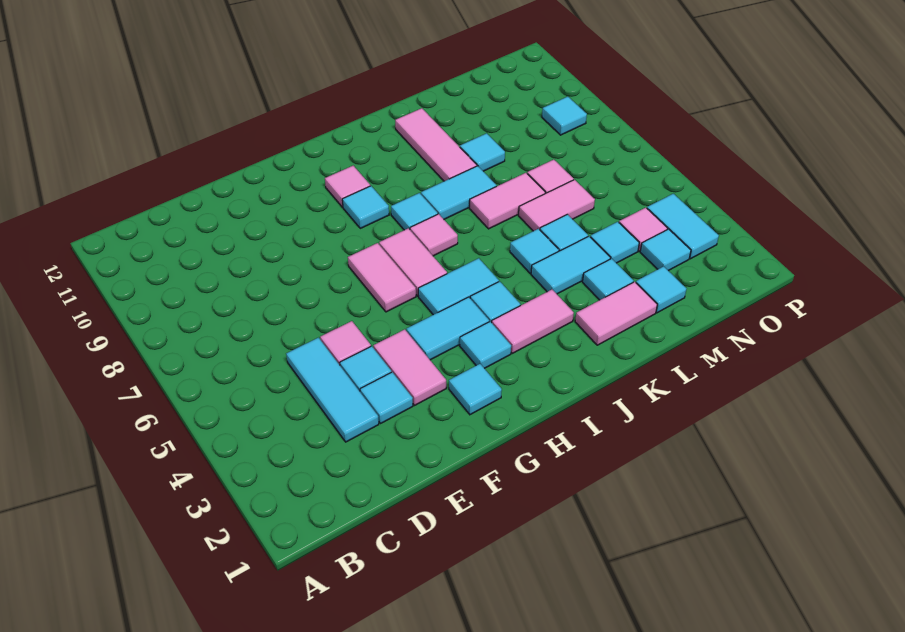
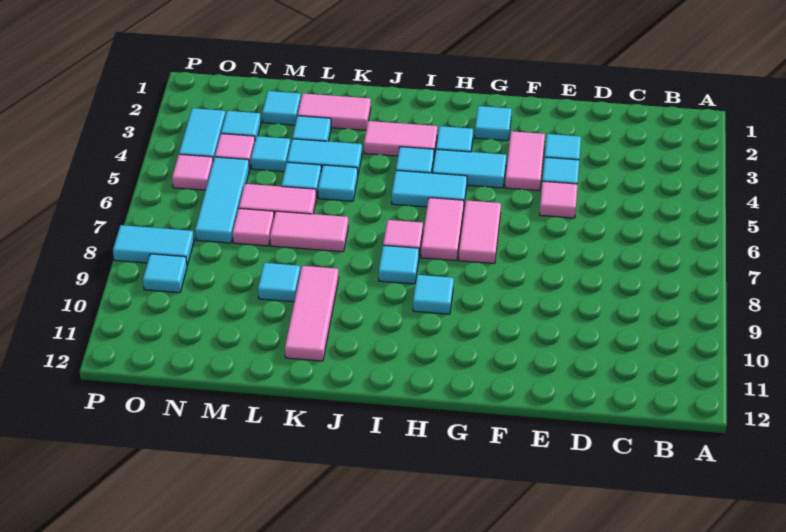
cyan tile D3:D5 level 1 -> cyan tile N5:N7 level 1
pink tile H10 level 1 -> pink tile O5 level 1
cyan tile J8:K8 level 1 -> cyan tile O8:P8 level 1

